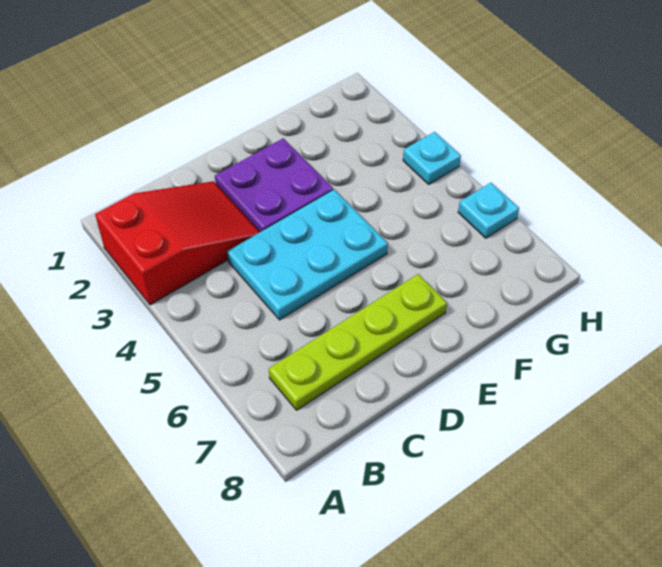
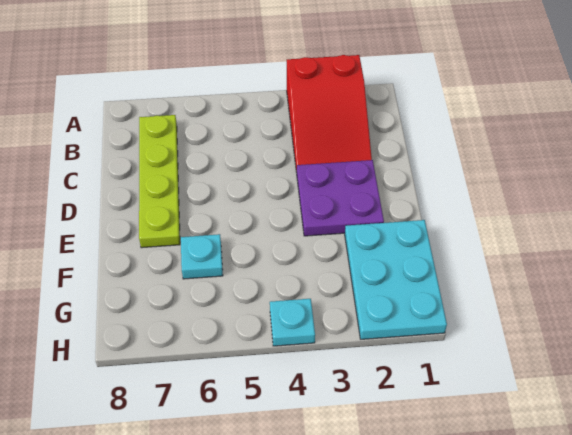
cyan plate C4:E5 level 1 -> cyan plate F1:H2 level 1
cyan plate H6 level 1 -> cyan plate F6 level 1

